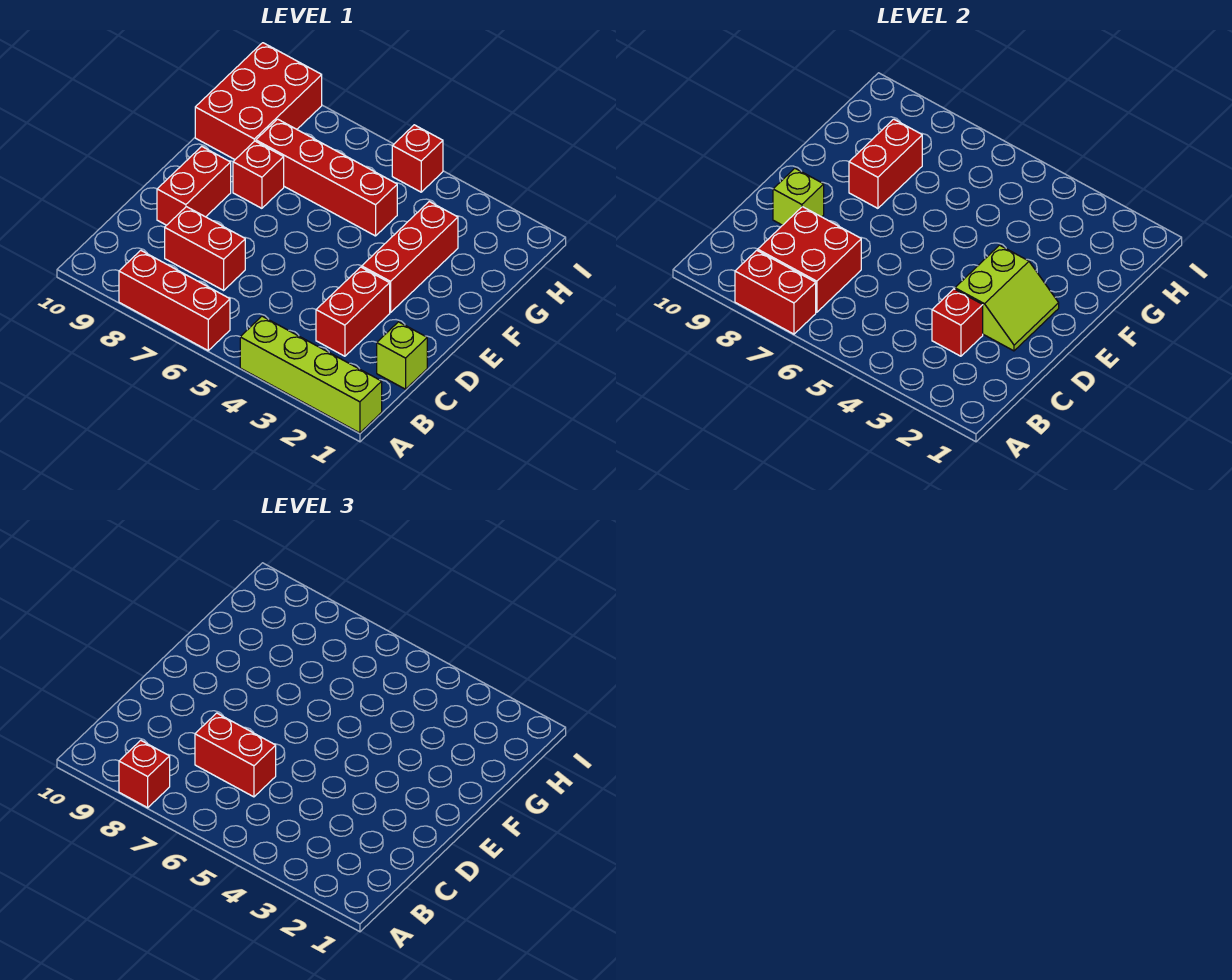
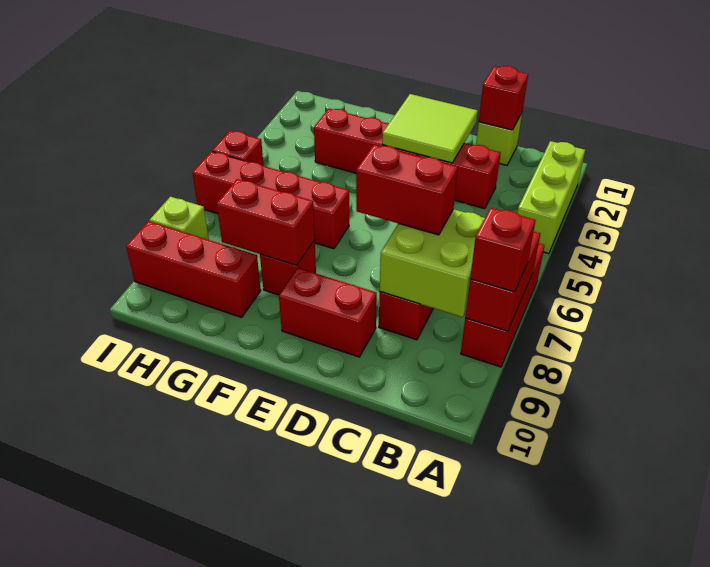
lime brick A1:A4 level 1 -> lime brick A2:A4 level 1
red brick B7:C8 level 2 -> lime brick B7:C8 level 2
red brick C3 level 2 -> red brick C1 level 2
red brick C6:C7 level 3 -> red brick C7:D7 level 3
lime slope D2:E3 level 2 top 3 -> lime tile D2:E3 level 2
lime brick D9 level 2 -> lime brick I8 level 1
red brick G5:G8 level 1 -> red brick F6:I6 level 1
red brick G9:I10 level 1 -> red brick G9:I9 level 1

